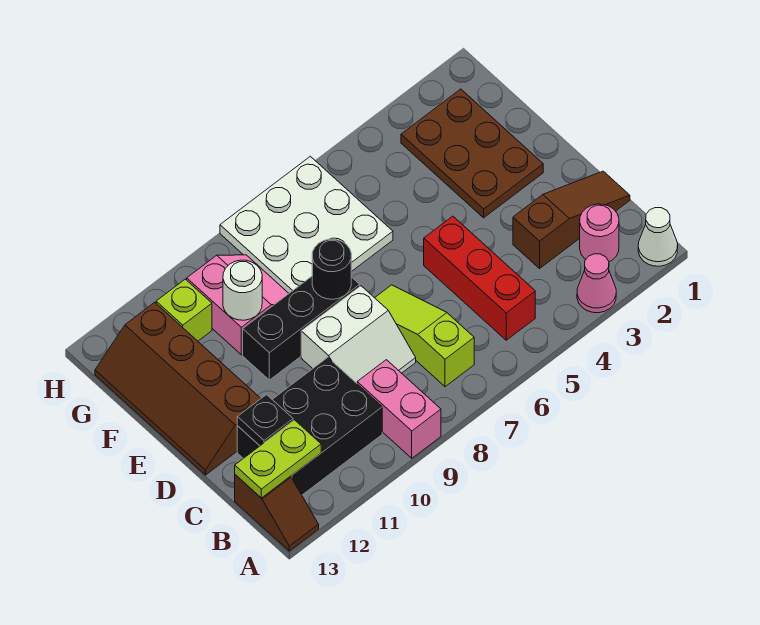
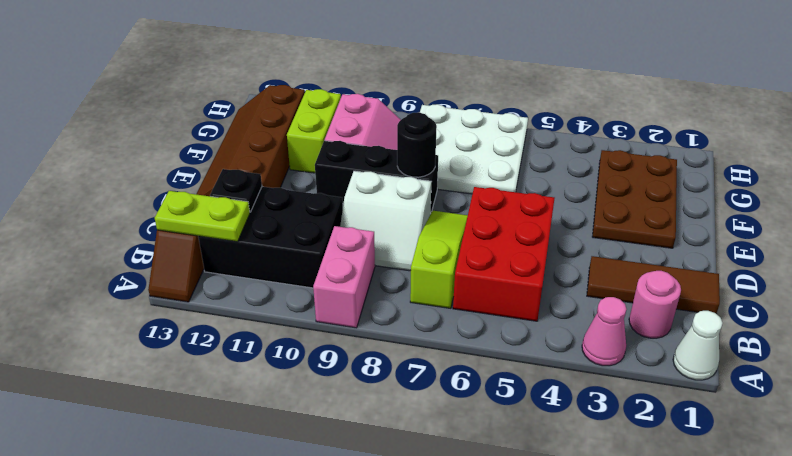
red brick B5:D5 level 1 -> red brick B5:D6 level 1
brown slope C1:C3 level 1 top 3 -> brown tile C1:C3 level 1
white round brick F10 level 2 -> none
lime brick G11 level 1 -> lime brick F11:G11 level 1

